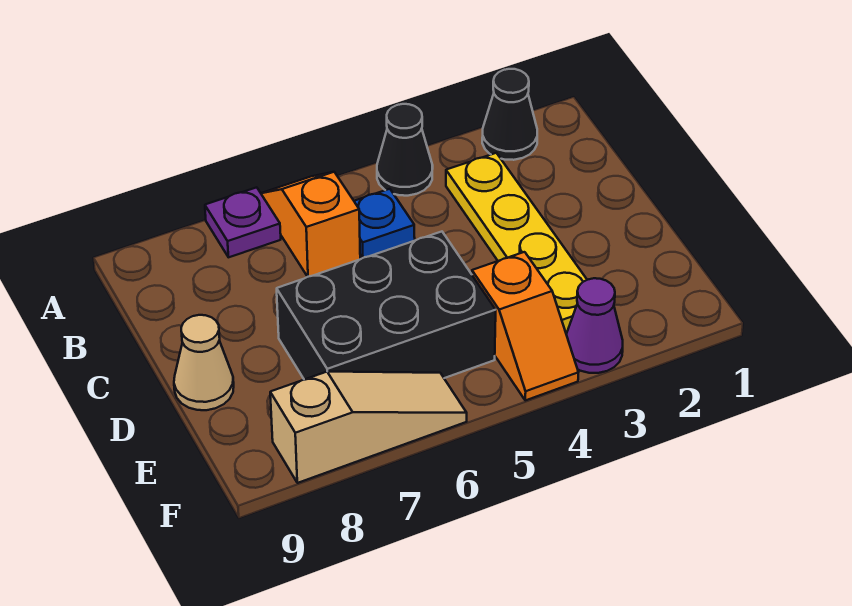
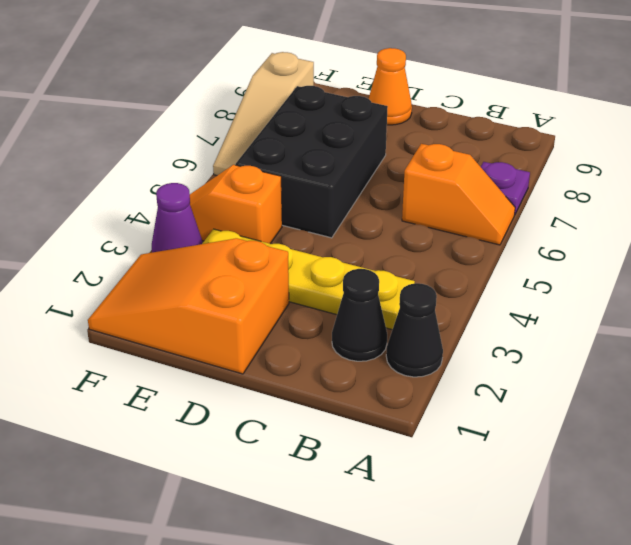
black cone A4 level 1 -> black cone B2 level 1
blue plate B5 level 1 -> none
none -> orange slope D1:F2 level 1 top D
tan cone D9 level 1 -> orange cone D9 level 1

